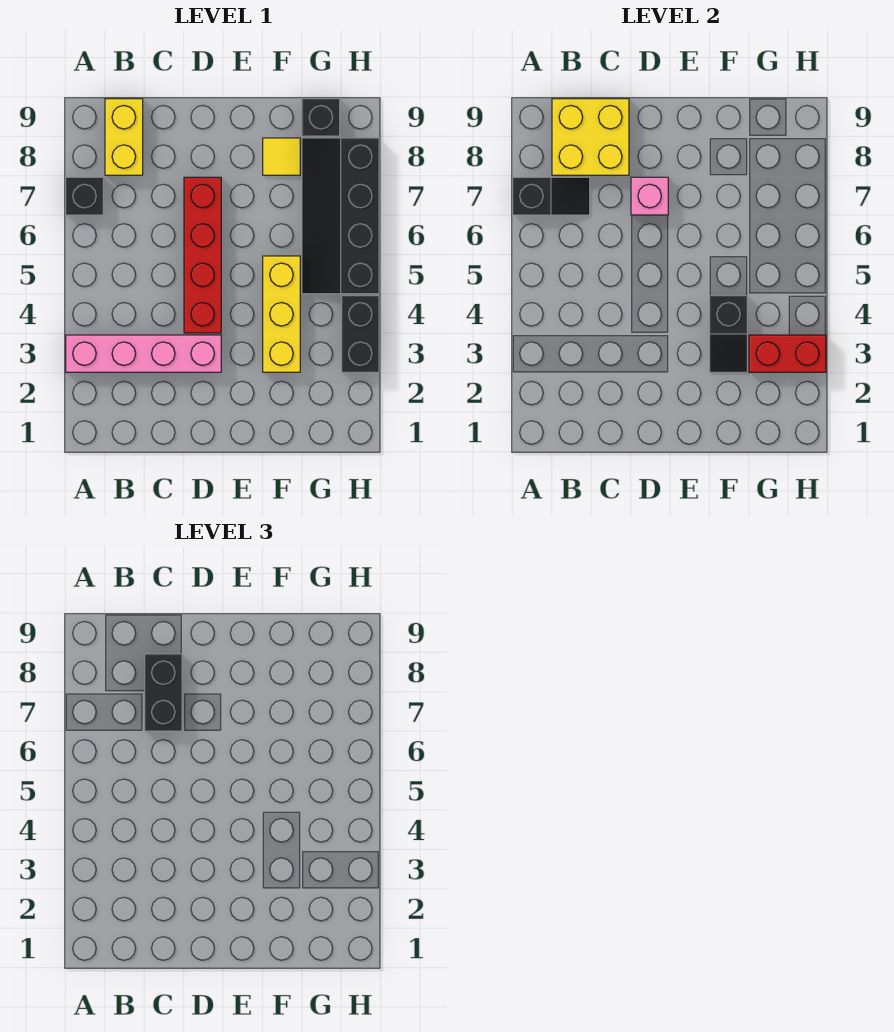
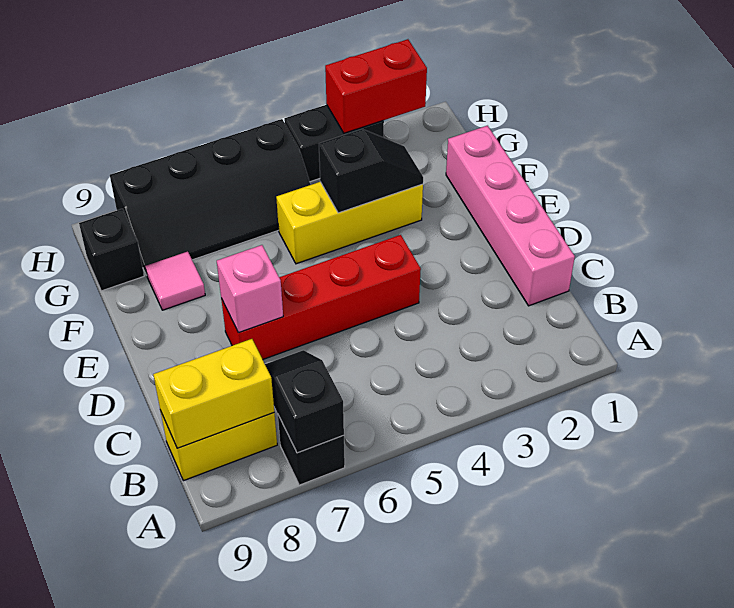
pink brick A3:D3 level 1 -> pink brick C1:F1 level 1
yellow brick B8:C9 level 2 -> yellow brick B8:B9 level 2
black brick C7:C8 level 3 -> none
yellow tile F8 level 1 -> pink tile F8 level 1
red brick G3:H3 level 2 -> red brick H2:H3 level 2

